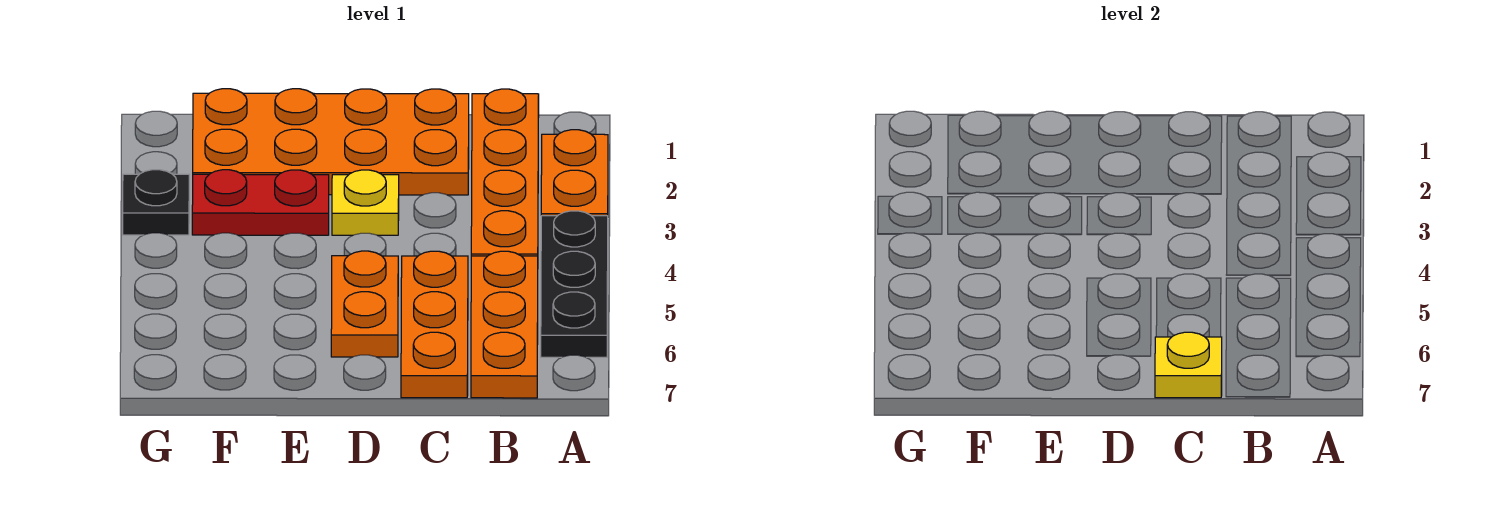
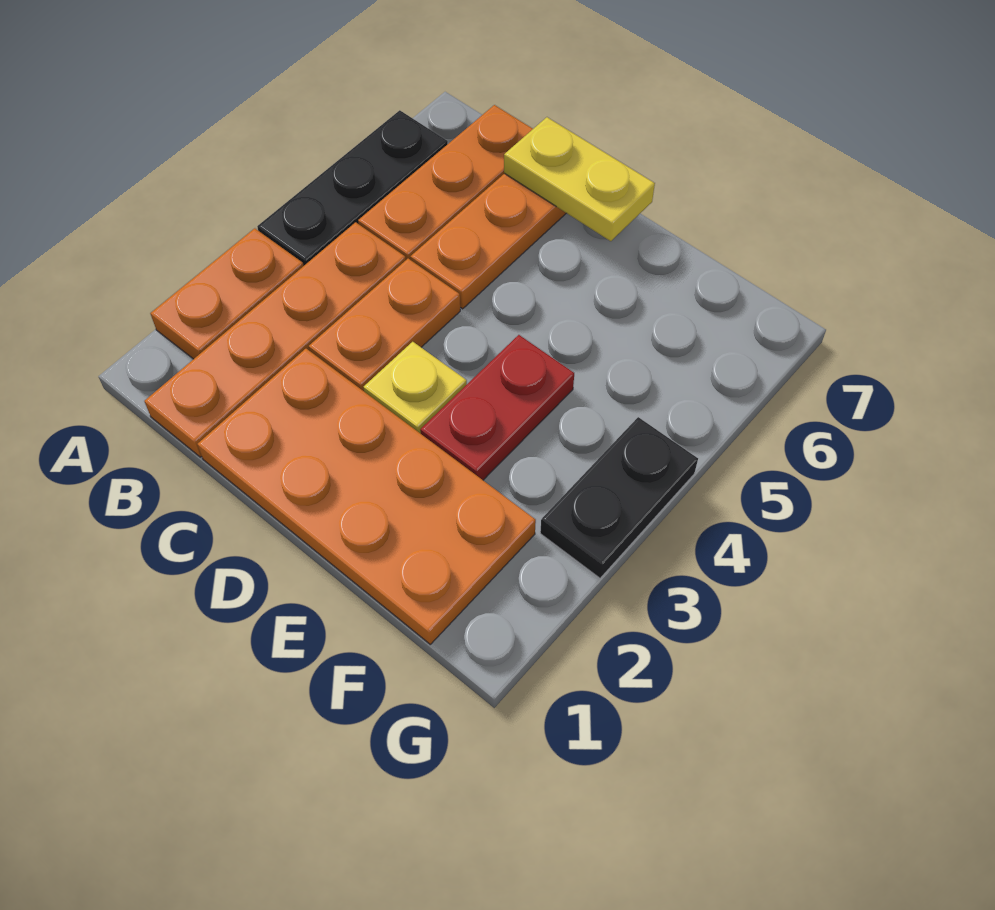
yellow plate C7 level 2 -> yellow plate C7:D7 level 2
orange plate D5:D6 level 1 -> orange plate C3:C4 level 1
red plate E3:F3 level 1 -> red plate E3:E4 level 1
black plate G3 level 1 -> black plate G3:G4 level 1

